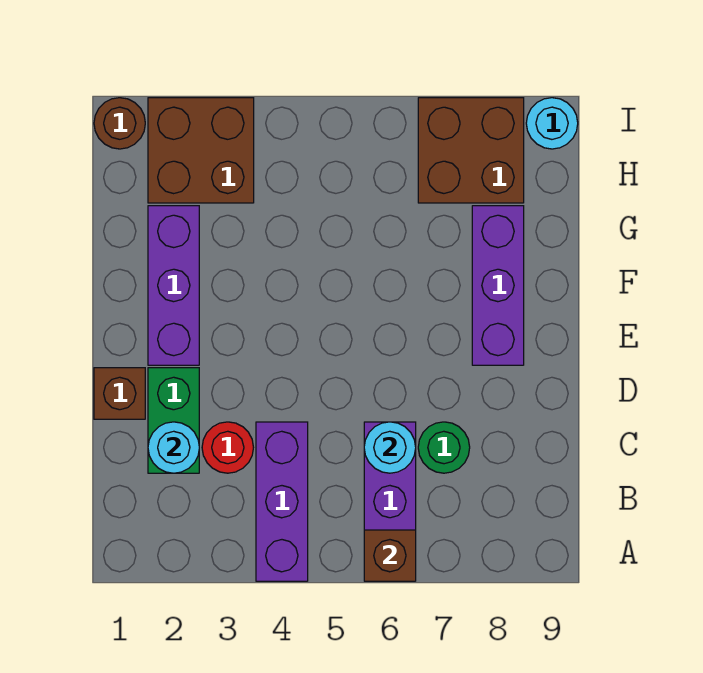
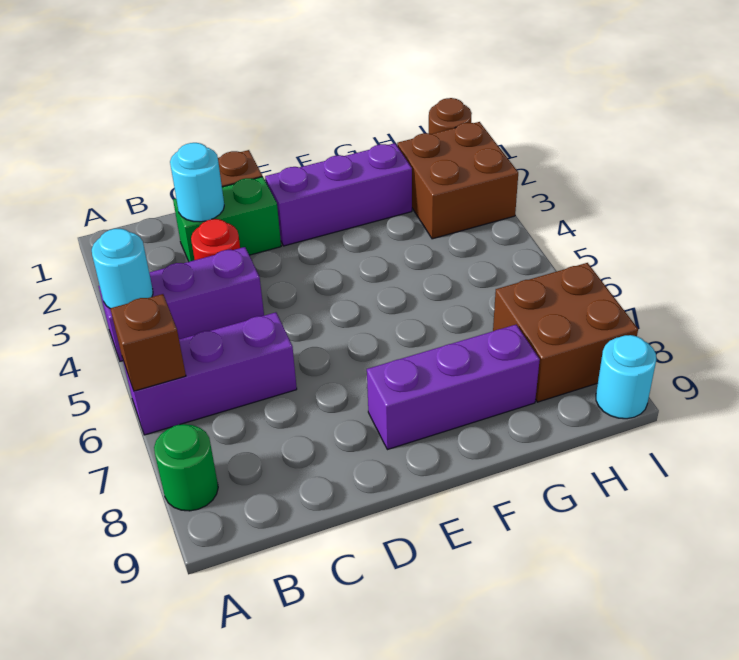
cyan round brick C6 level 2 -> cyan round brick A4 level 2
green round brick C7 level 1 -> green round brick A8 level 1

